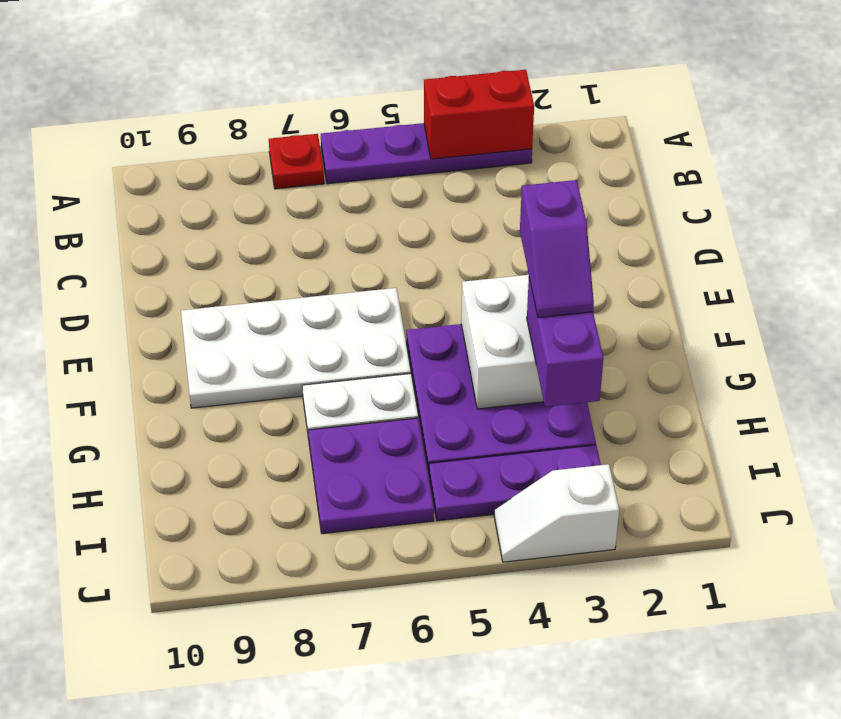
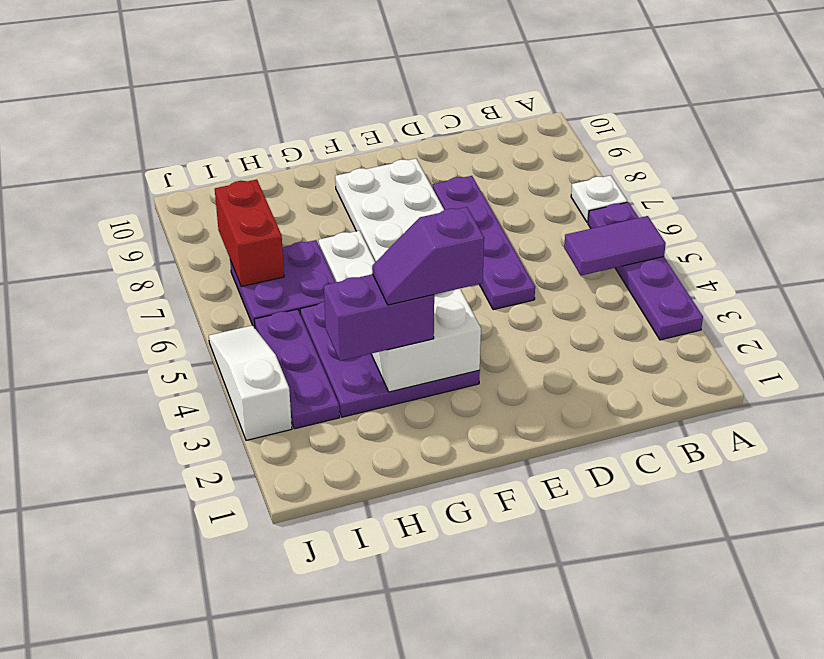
red brick A3:A4 level 2 -> red brick I7:I8 level 2
none -> purple tile A5:B5 level 2
red plate A7 level 1 -> white plate A7 level 1
none -> purple plate D5:D8 level 1
white slope J3:J4 level 1 top 3 -> white slope J3:J5 level 1 top 3

